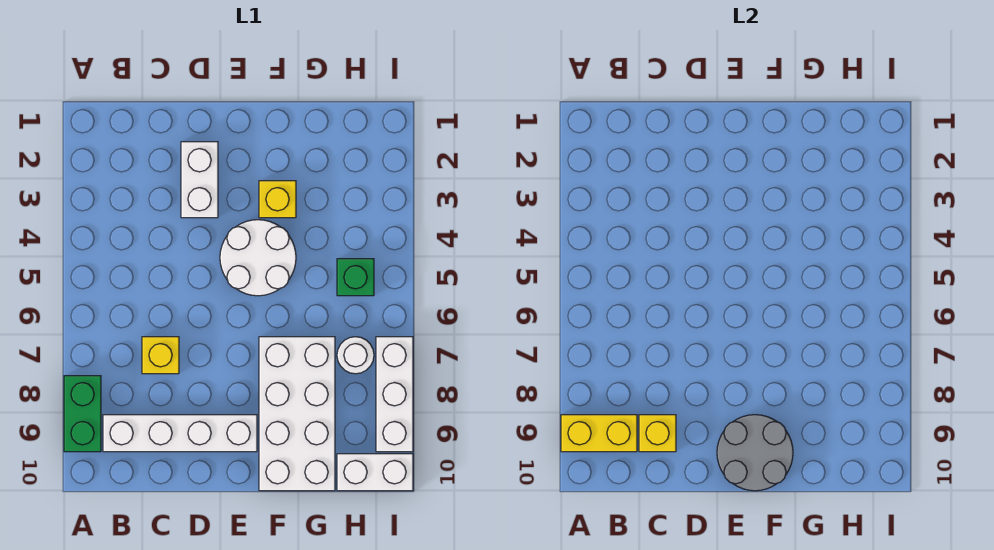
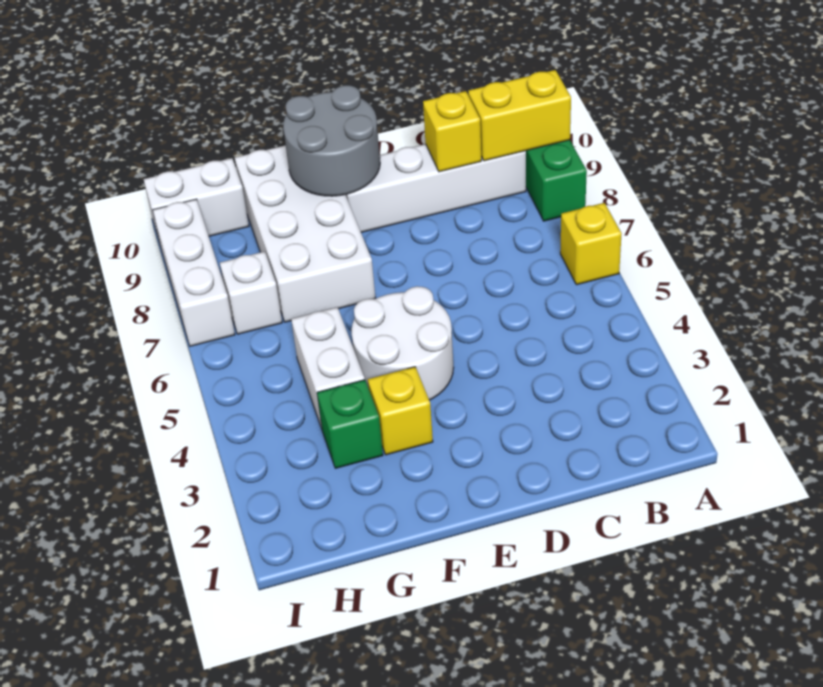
yellow brick C7 level 1 -> yellow brick A6 level 1
white brick D2:D3 level 1 -> white brick G4:G5 level 1
green brick H5 level 1 -> green brick G3 level 1
white round brick H7 level 1 -> white brick H7 level 1

